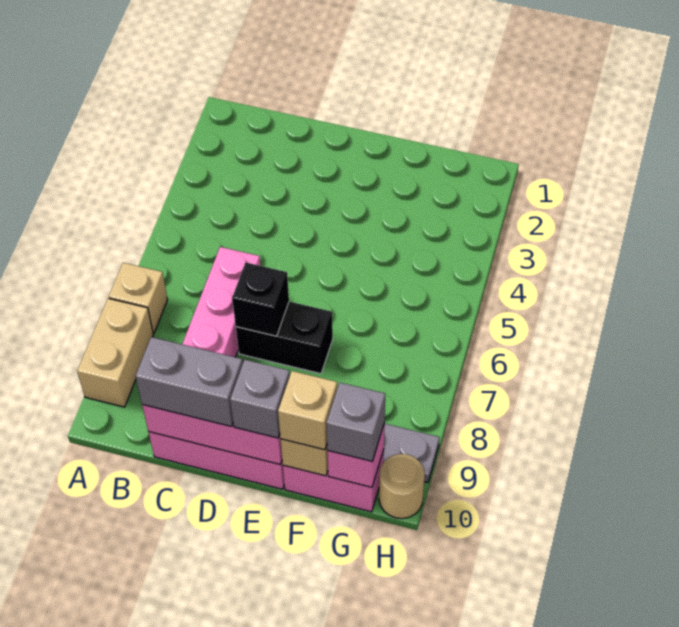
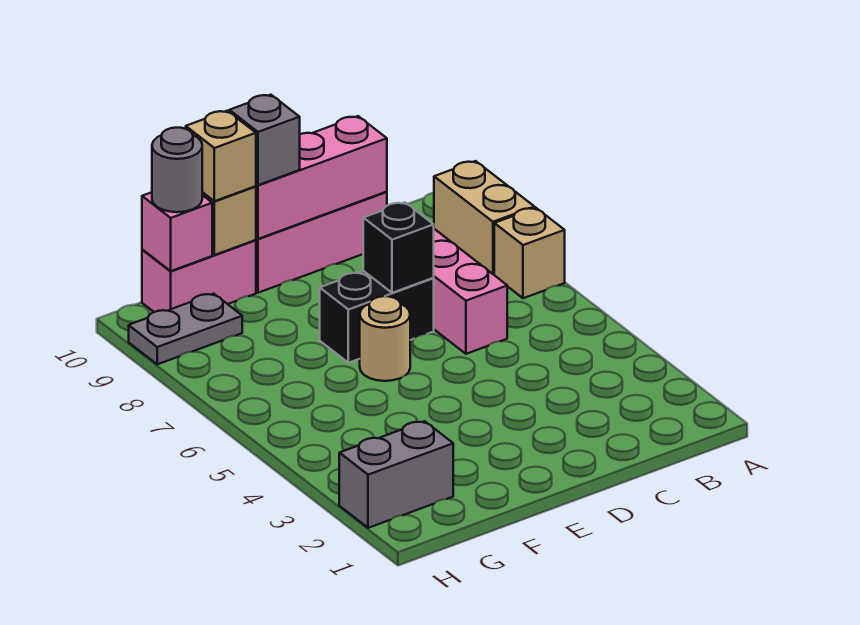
grey brick C10:D10 level 3 -> grey brick G2:H2 level 1
grey brick G10 level 3 -> grey round brick G10 level 3
tan round brick H10 level 1 -> tan round brick E6 level 1

